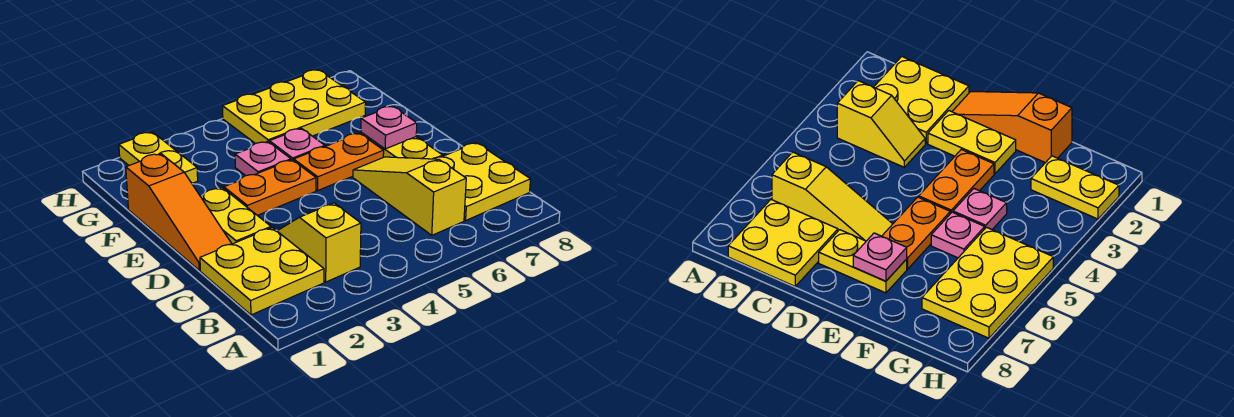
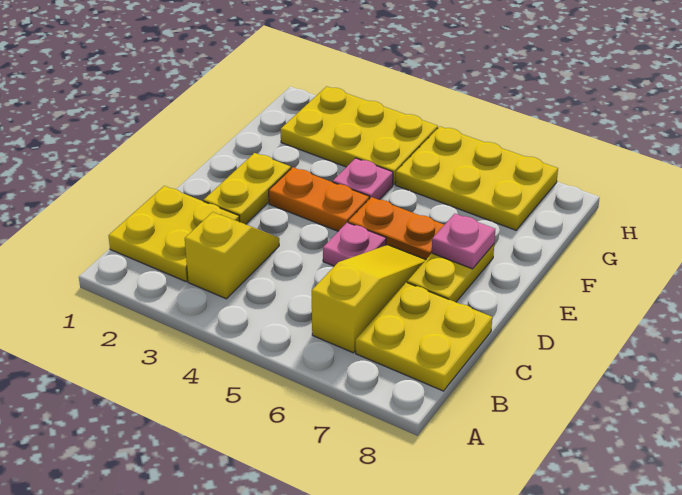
orange slope D1:F1 level 1 top F -> none
pink plate F5 level 1 -> pink plate D5 level 1
yellow plate G2:H2 level 1 -> yellow plate G2:H4 level 1

